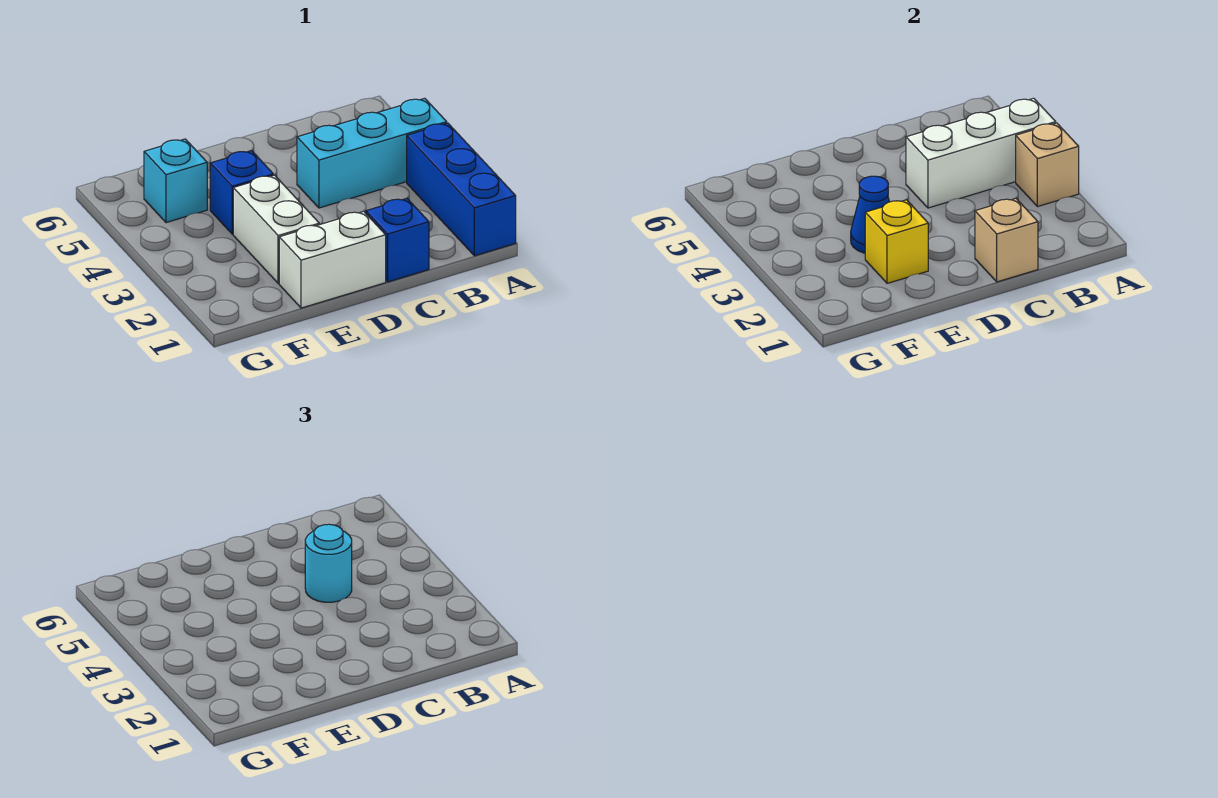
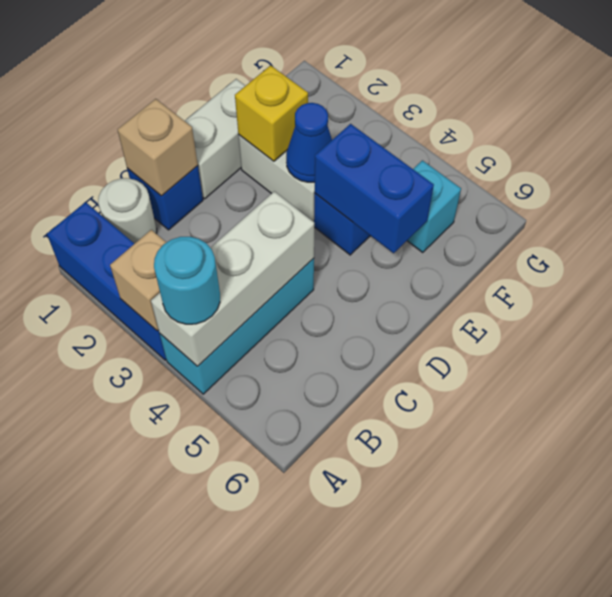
none -> white round brick B1 level 1
cyan round brick C4 level 3 -> cyan round brick A4 level 3
none -> blue brick E4:E5 level 2

